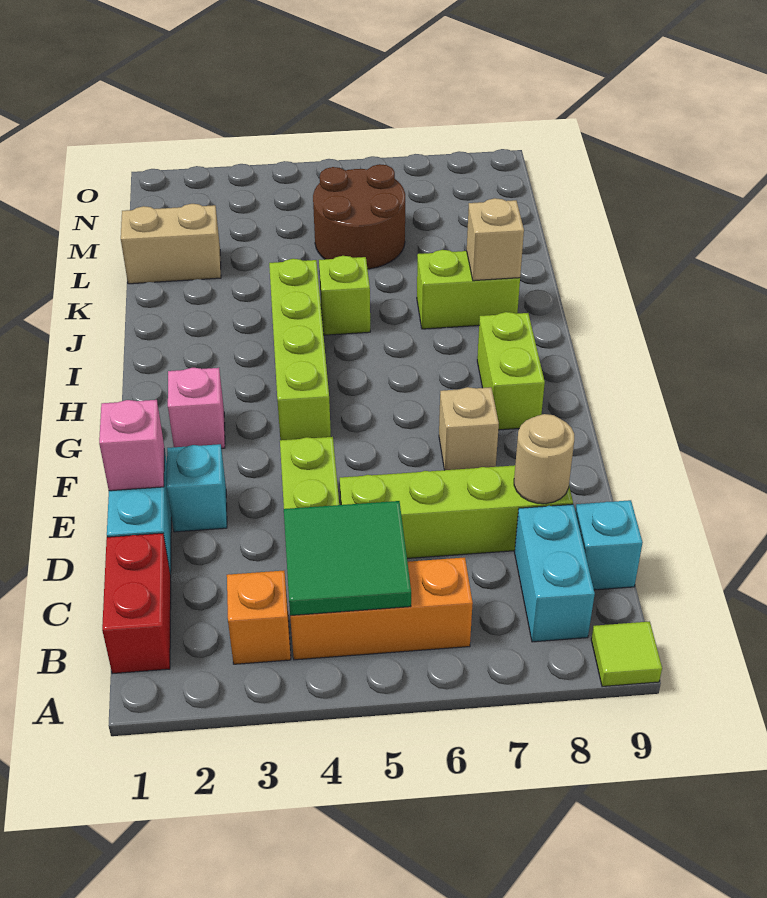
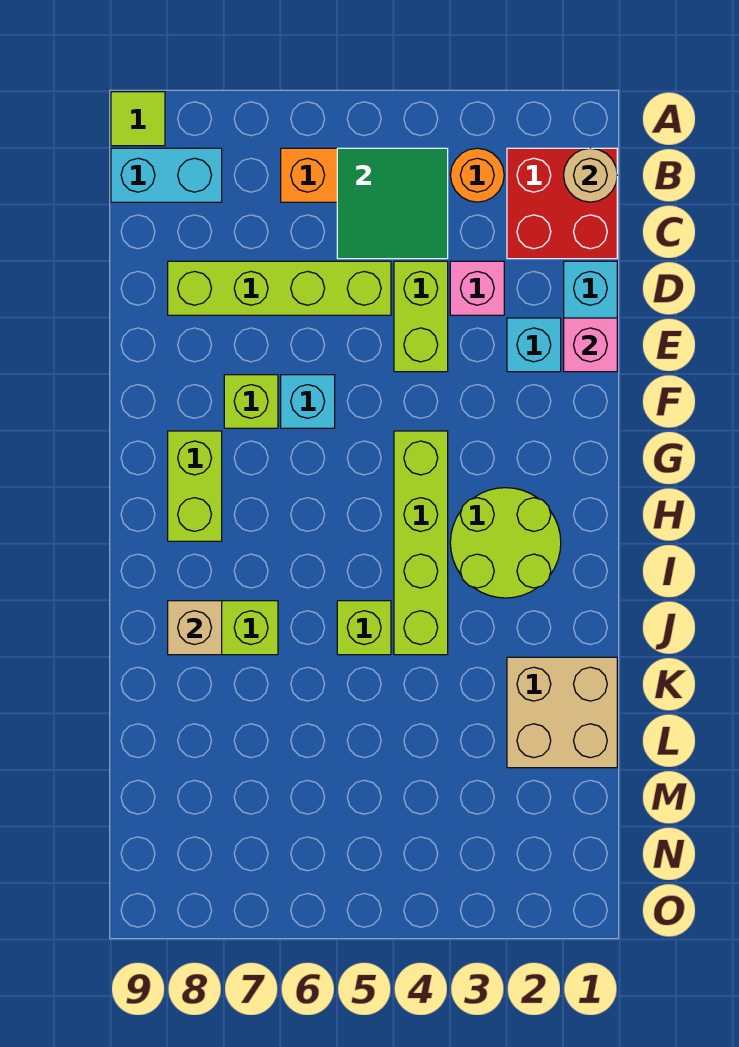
red brick B1:C1 level 1 -> red brick B1:C2 level 1
orange brick B3 level 1 -> orange round brick B3 level 1
cyan brick B8:C8 level 1 -> cyan brick B8:B9 level 1
cyan brick C9 level 1 -> cyan brick F6 level 1
tan round brick D8 level 2 -> tan round brick B1 level 2
tan brick F7 level 1 -> lime brick F7 level 1
pink brick G2 level 1 -> pink brick D3 level 1
none -> lime round brick H2:I3 level 1
tan brick L1:L2 level 1 -> tan brick K1:L2 level 1
brown round brick L5:M6 level 1 -> none

